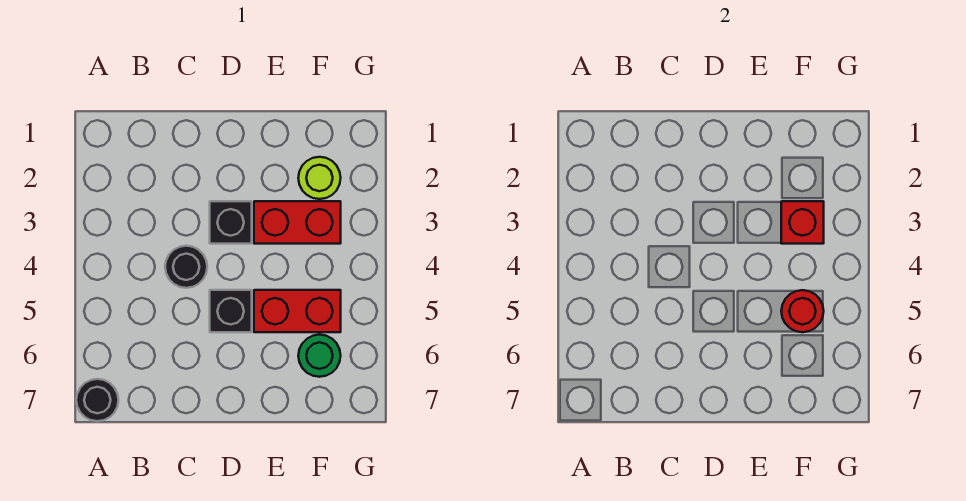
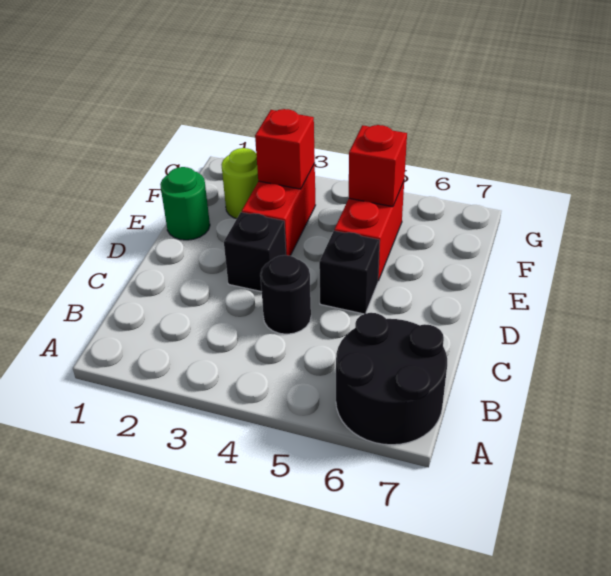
black round brick A7 level 1 -> black round brick A6:B7 level 1
red round brick F5 level 2 -> red brick F5 level 2
green round brick F6 level 1 -> green round brick E1 level 1

